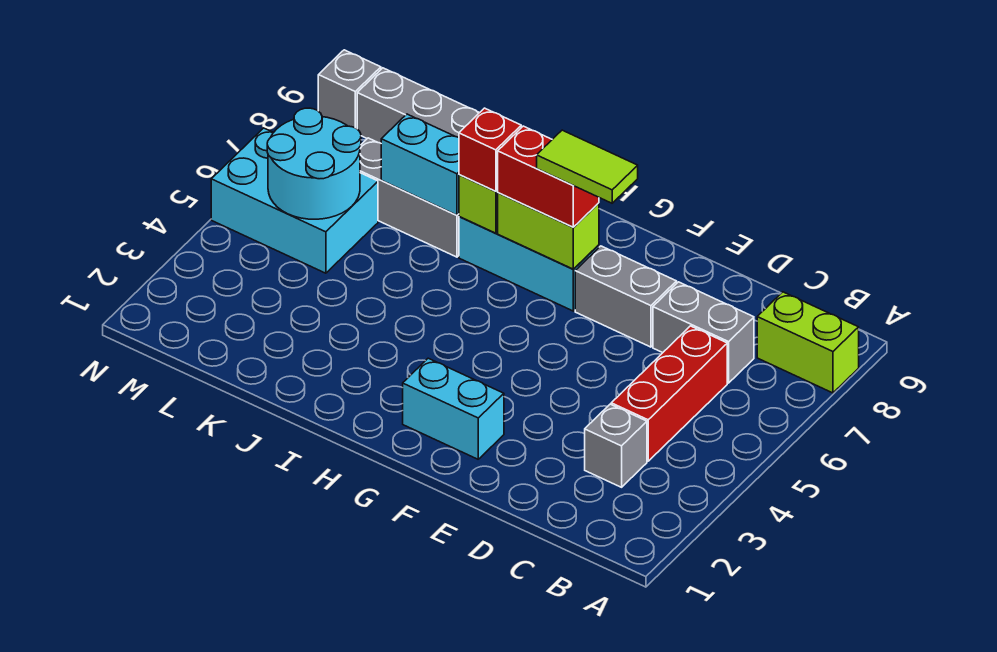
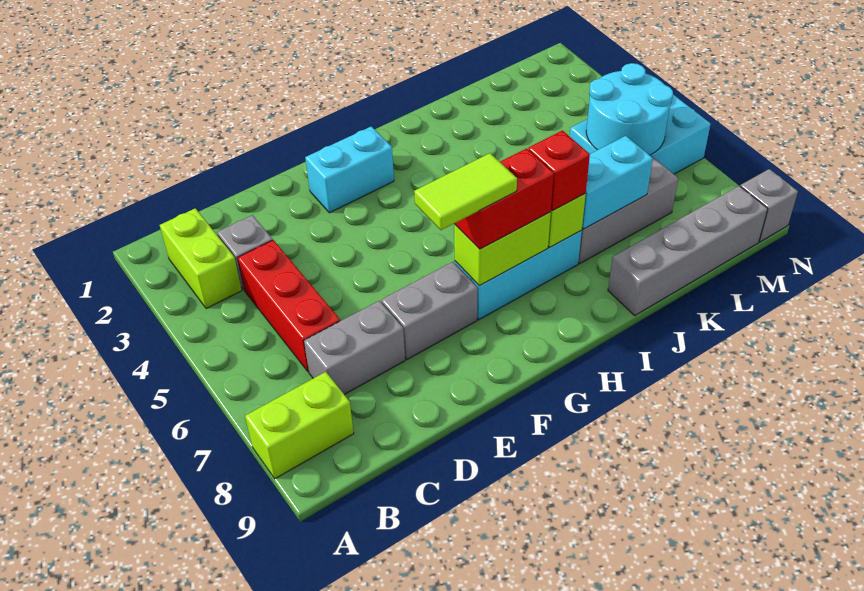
none -> lime brick B2:B3 level 1

